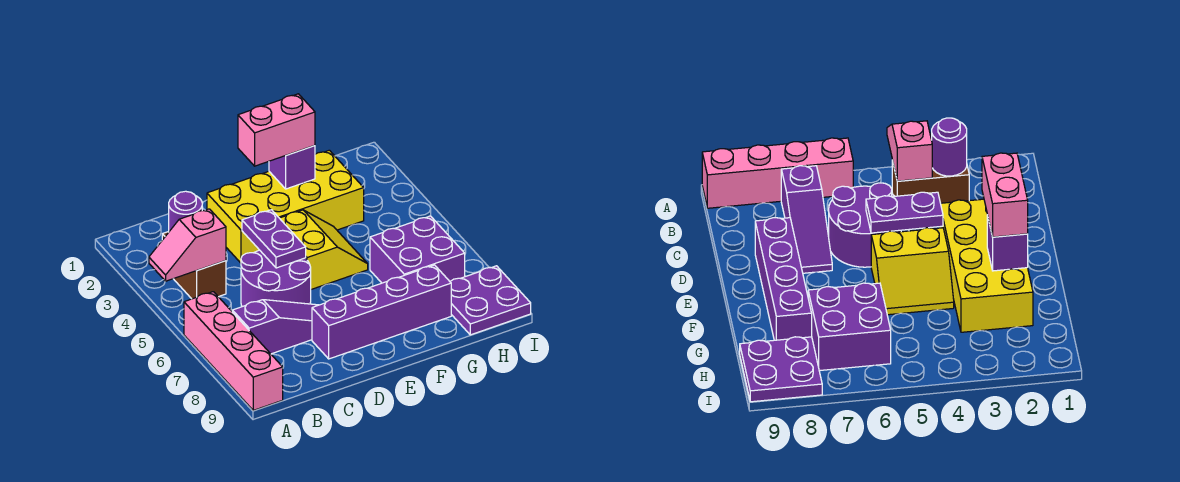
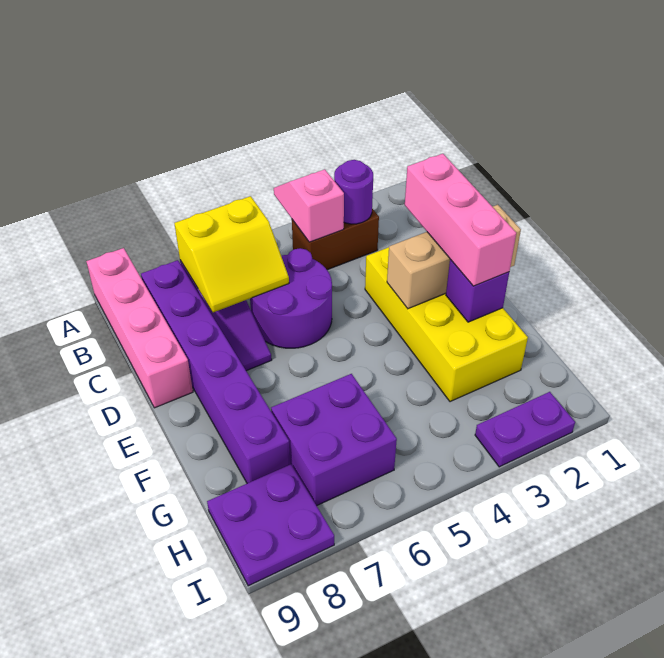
pink brick A6:A9 level 1 -> pink brick A9:D9 level 1
purple plate D4:D5 level 2 -> purple plate I2:I3 level 1
purple brick D8:G8 level 1 -> purple brick B8:G8 level 1
none -> tan brick E1:E3 level 2
pink brick E2:F2 level 3 -> pink brick D2:F2 level 3
yellow slope E4:F5 level 1 top E -> yellow slope B6:C7 level 2 top B

